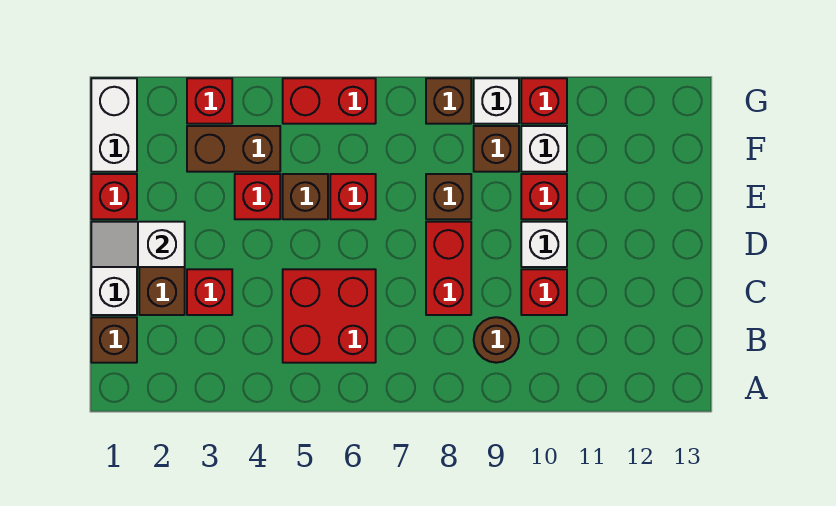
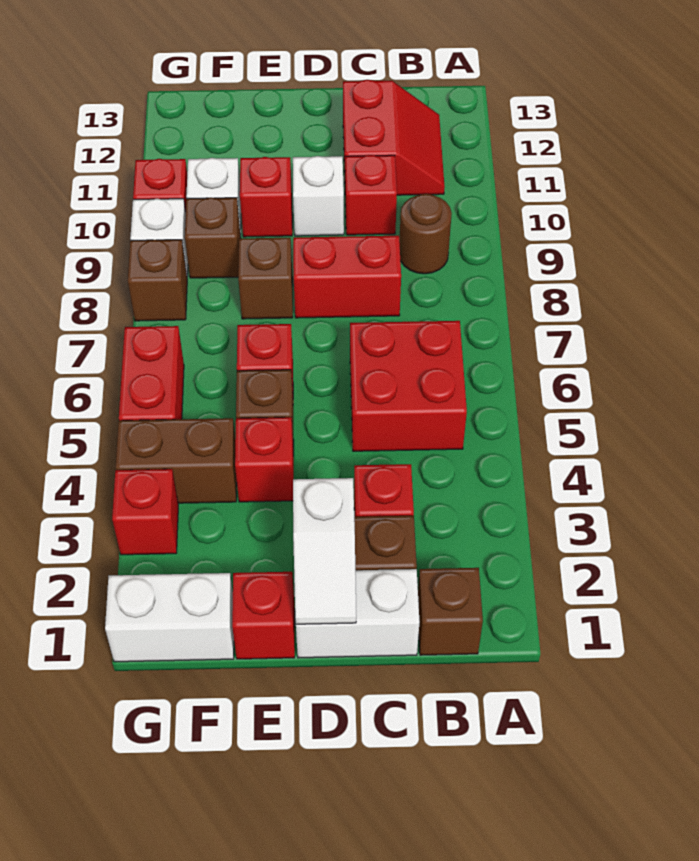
none -> red slope B11:C12 level 1 top C
brown brick F3:F4 level 1 -> brown brick F4:G4 level 1

